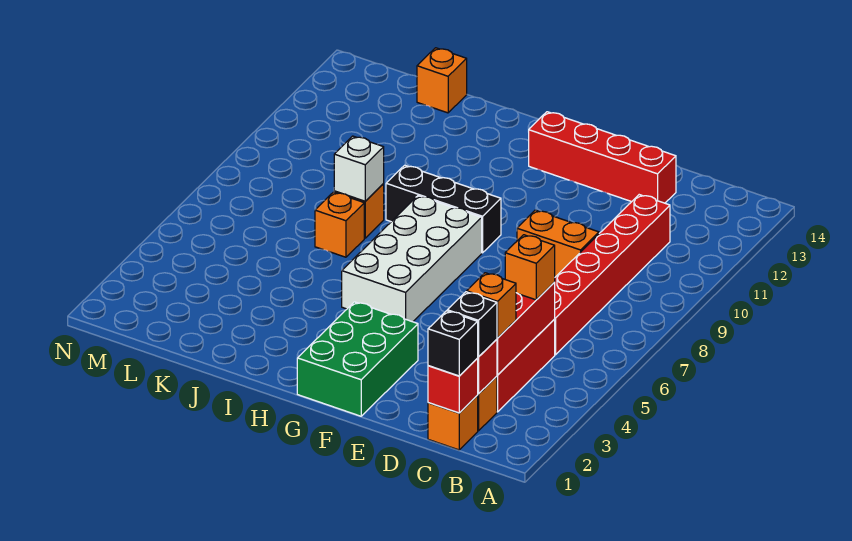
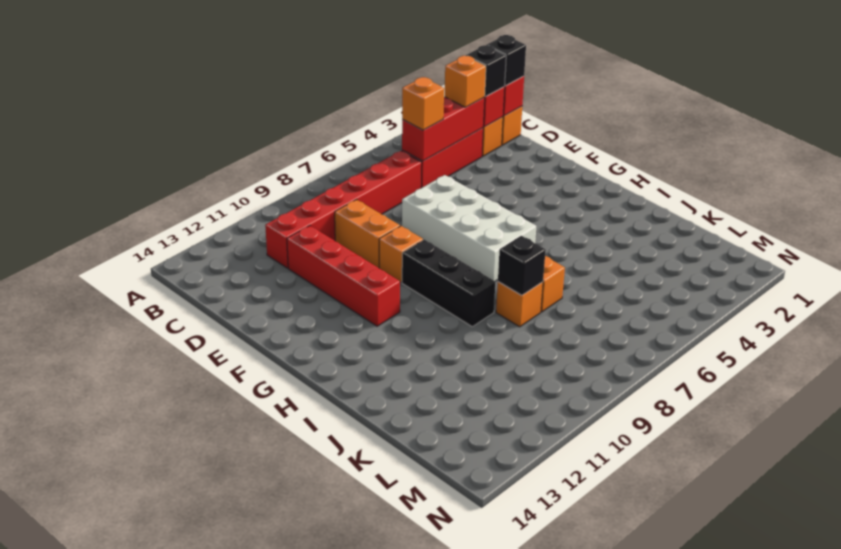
red brick D13:G13 level 1 -> red brick D11:G11 level 1
green brick F1:G3 level 1 -> none
white brick G5:H8 level 1 -> white brick E6:H7 level 1
white brick J8 level 2 -> black brick J8 level 2
orange brick K14 level 1 -> orange brick F9 level 1

